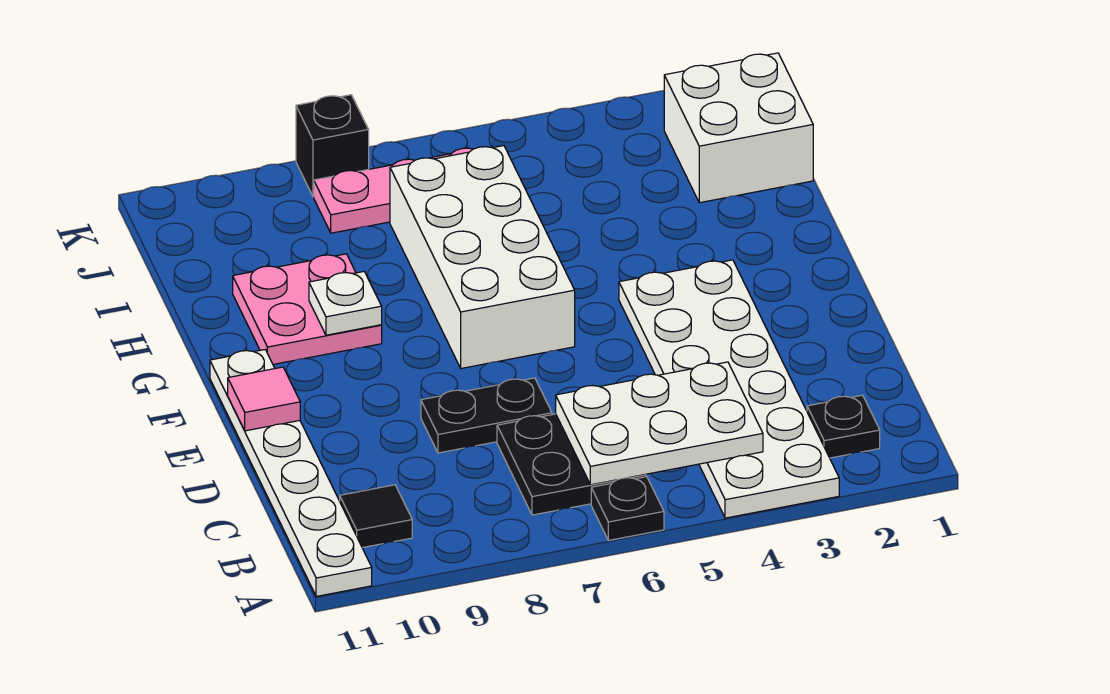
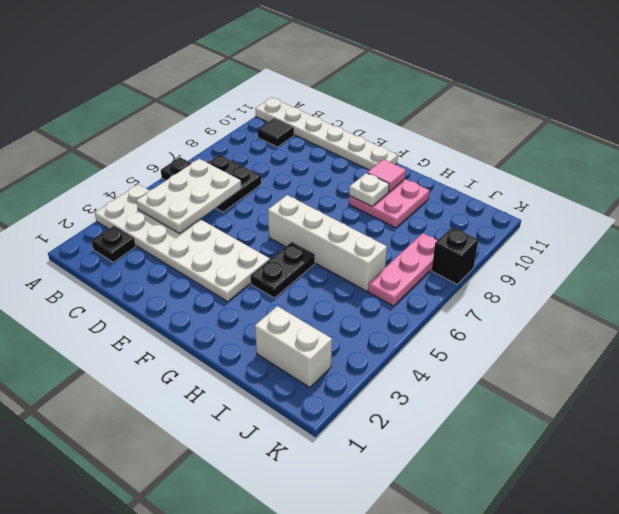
black plate D7:D8 level 1 -> black plate G4:G5 level 1
pink tile E11 level 2 -> pink tile G10 level 2
white brick F6:I7 level 1 -> white brick F6:I6 level 1
white brick I1:J2 level 1 -> white brick I2:J2 level 1

